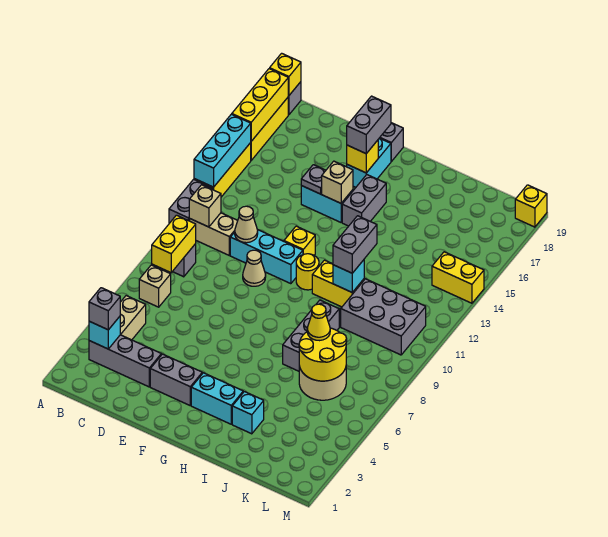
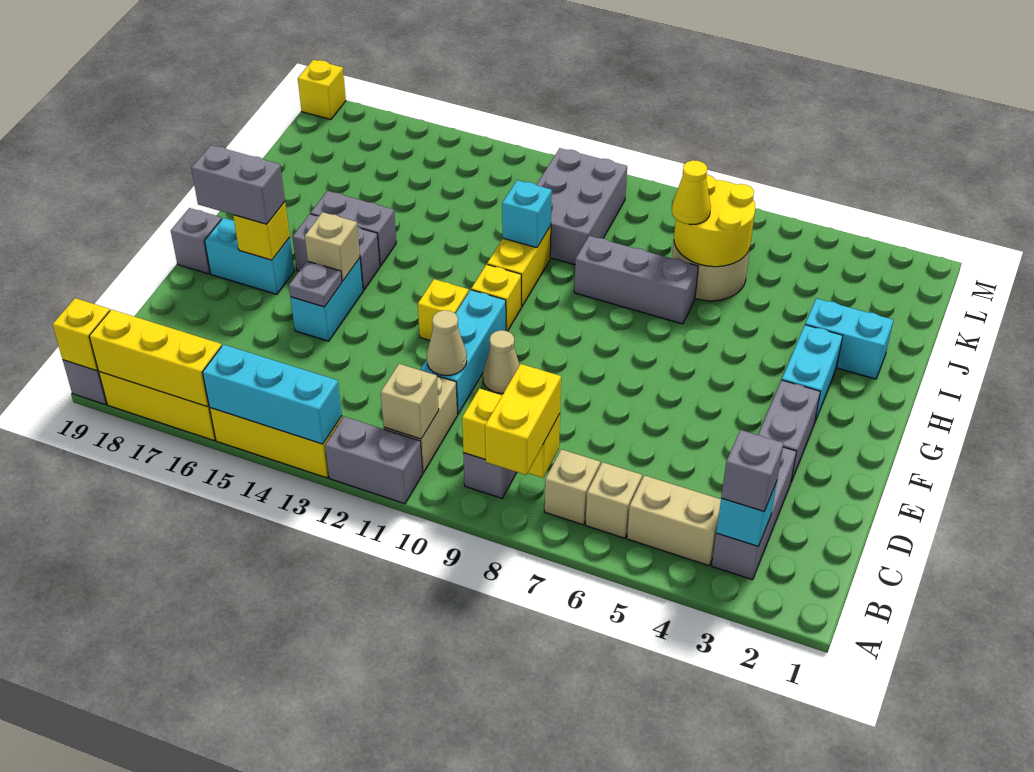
none -> tan brick B6 level 1
yellow round brick G11 level 1 -> yellow brick G11 level 1
cyan brick I3 level 1 -> cyan brick I2:I3 level 1
grey brick I11:I12 level 3 -> grey brick H15:H16 level 1
yellow brick L14:M14 level 1 -> yellow brick A8:B8 level 3

